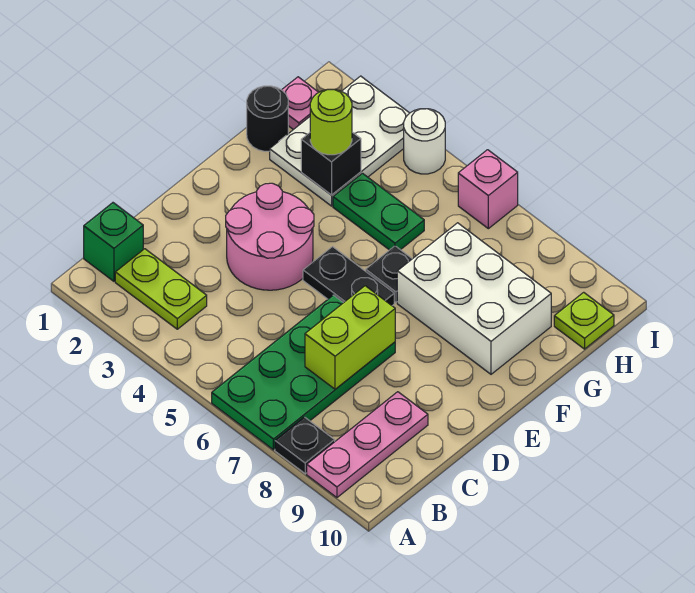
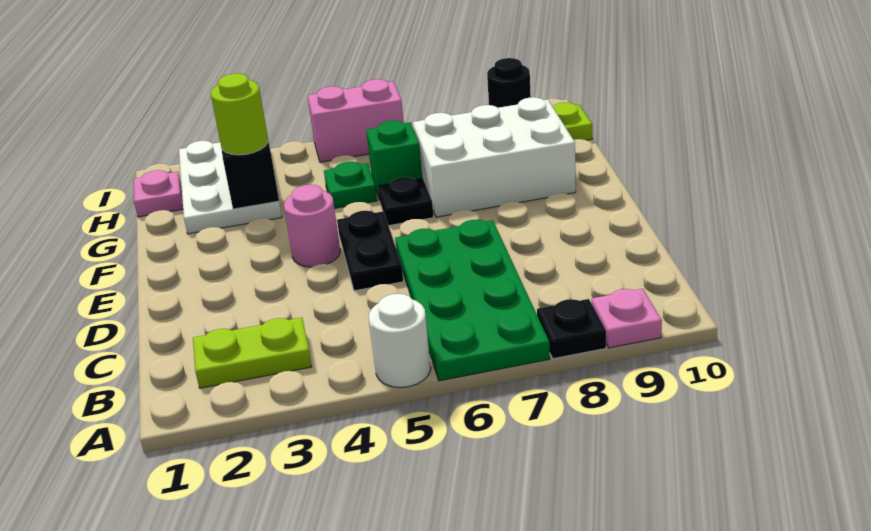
pink plate A9:C9 level 1 -> pink plate A9 level 1
green brick B1 level 1 -> green brick G6 level 1
lime brick C7:D7 level 2 -> none
pink round brick D3:E4 level 1 -> pink round brick E4 level 1
black plate E5:E6 level 1 -> black plate D5:E5 level 1
black round brick G1 level 1 -> black round brick I9 level 1
green plate G4:G5 level 1 -> green plate G5 level 1
white round brick I4 level 1 -> white round brick A5 level 1
pink brick I6 level 1 -> pink brick I5:I6 level 1

